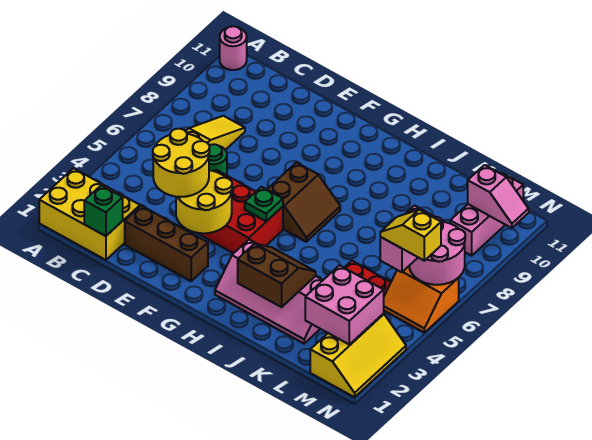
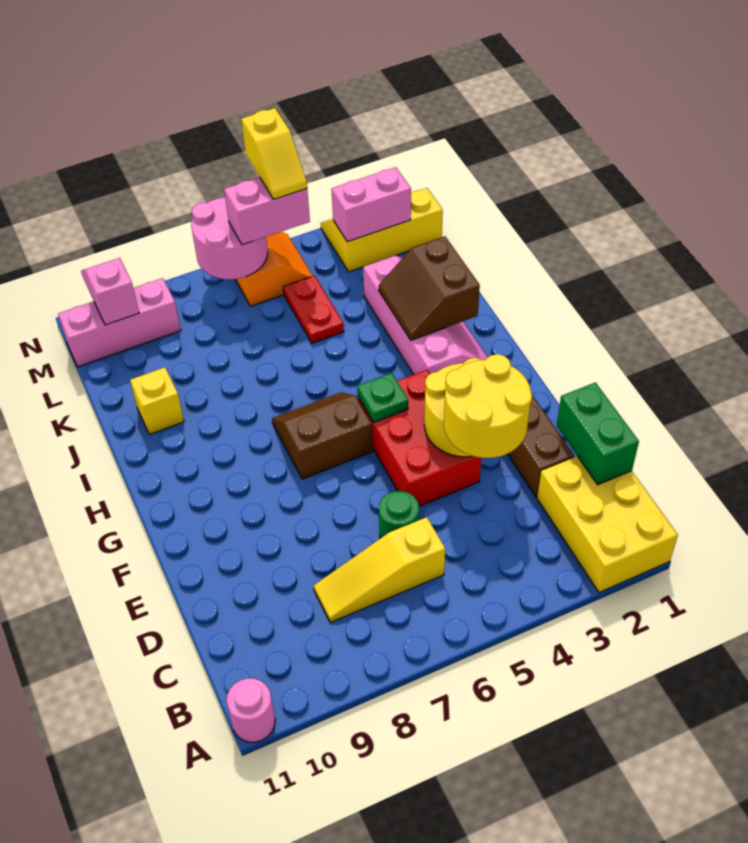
green brick C1 level 2 -> green brick C1:D1 level 2
none -> yellow brick J10 level 1
pink brick L2:M3 level 2 -> pink brick M2:M3 level 2

